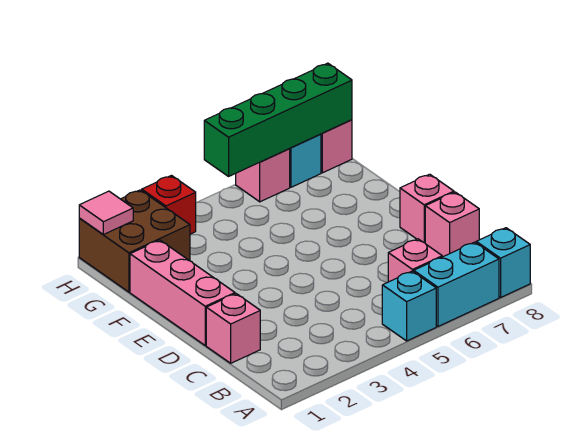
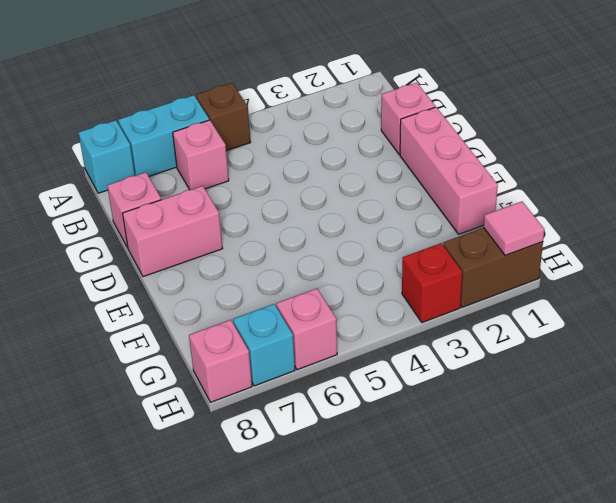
cyan brick A5 level 1 -> brown brick A5 level 1
pink brick D8 level 1 -> pink brick D7:D8 level 1
brown brick G1:H2 level 1 -> brown brick H1:H2 level 1
green brick H5:H8 level 2 -> none

